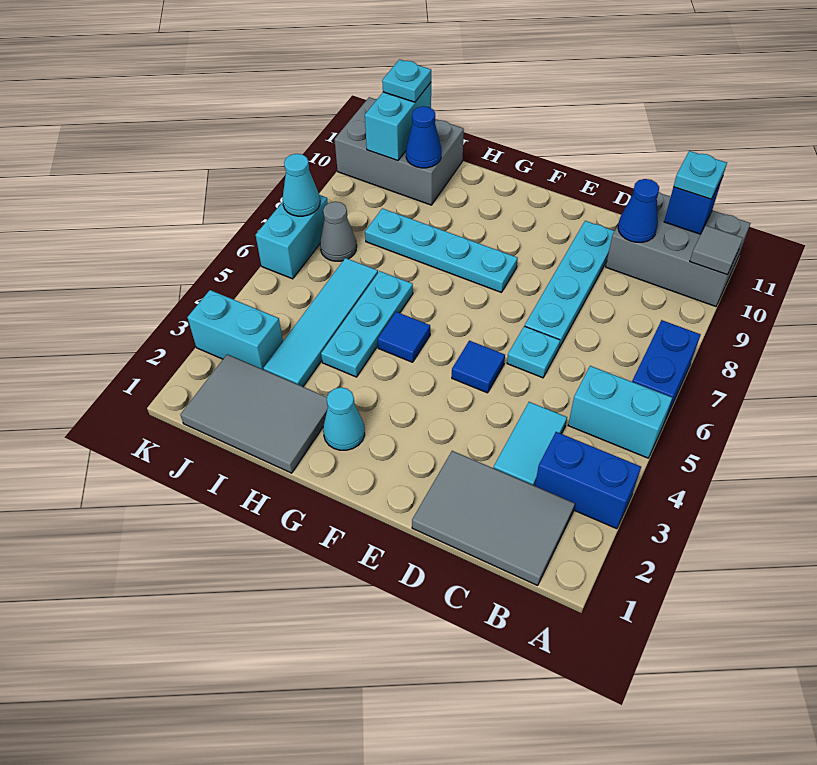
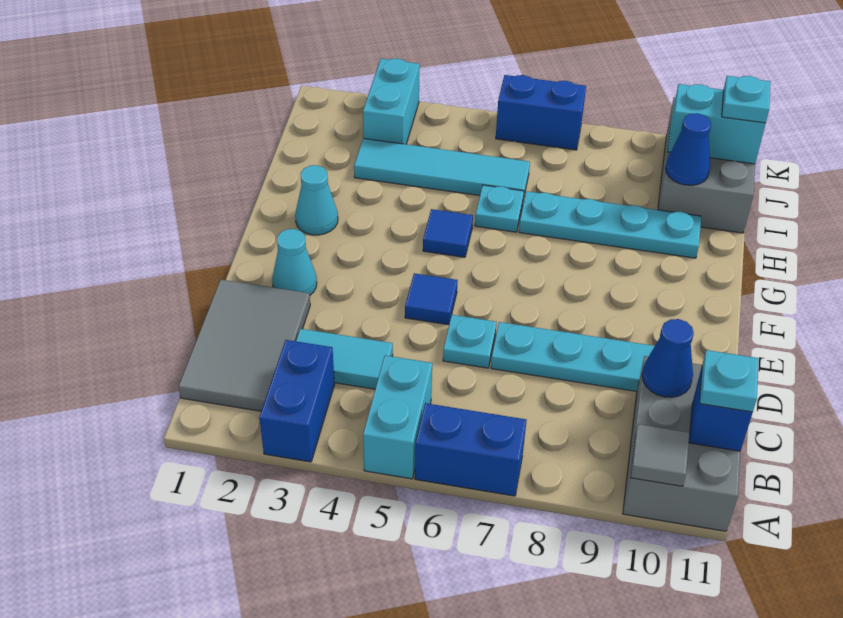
cyan plate F8:I8 level 1 -> cyan plate H7:H10 level 1
grey tile H1:J2 level 1 -> none
cyan plate H4:H6 level 1 -> cyan plate H6 level 1
grey cone J7 level 1 -> none
cyan brick K6:K7 level 1 -> blue brick K6:K7 level 1
cyan cone K7 level 2 -> cyan cone E2 level 1

